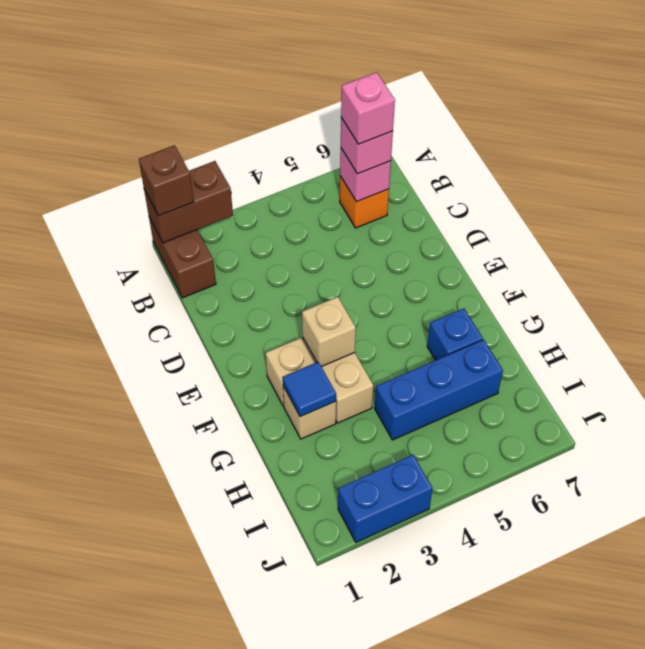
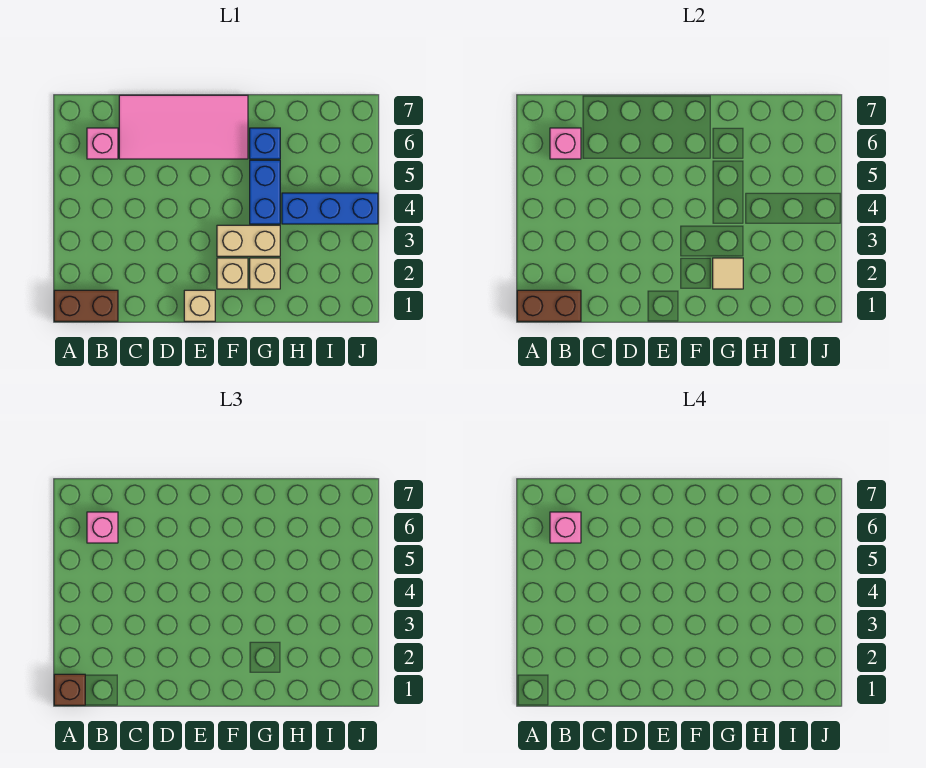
brown brick A1:A2 level 2 -> brown brick A1:B1 level 2
orange brick B6 level 1 -> pink brick B6 level 1
none -> pink tile C6:F7 level 1
tan brick F3 level 2 -> tan brick E1 level 1
blue tile G2 level 2 -> tan tile G2 level 2
blue brick H4:H6 level 1 -> blue brick H4:J4 level 1
blue brick J2:J3 level 1 -> blue brick G4:G5 level 1

